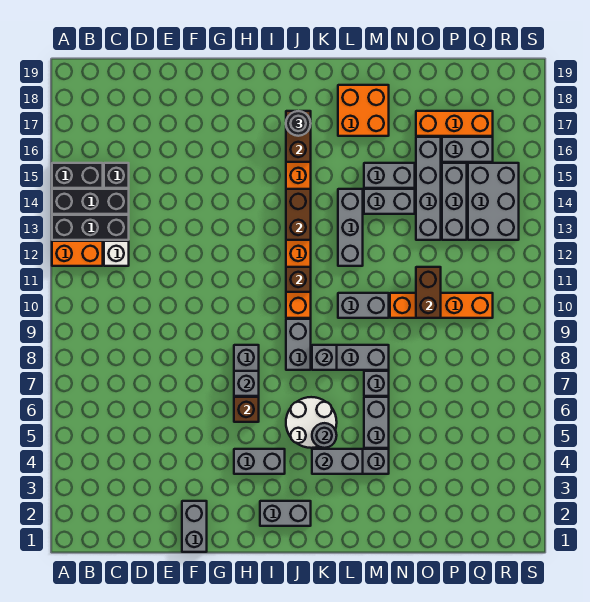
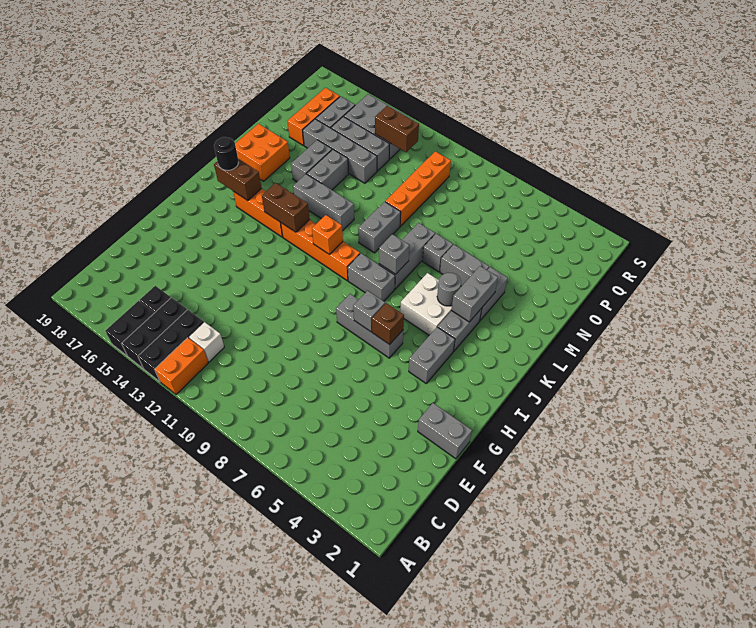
grey brick I2:J2 level 1 -> grey brick J4:K4 level 1
white round brick J5:K6 level 1 -> white brick J5:K6 level 1
brown brick J11 level 2 -> orange brick J11 level 2
brown brick O10:O11 level 2 -> brown brick Q12:Q13 level 2

